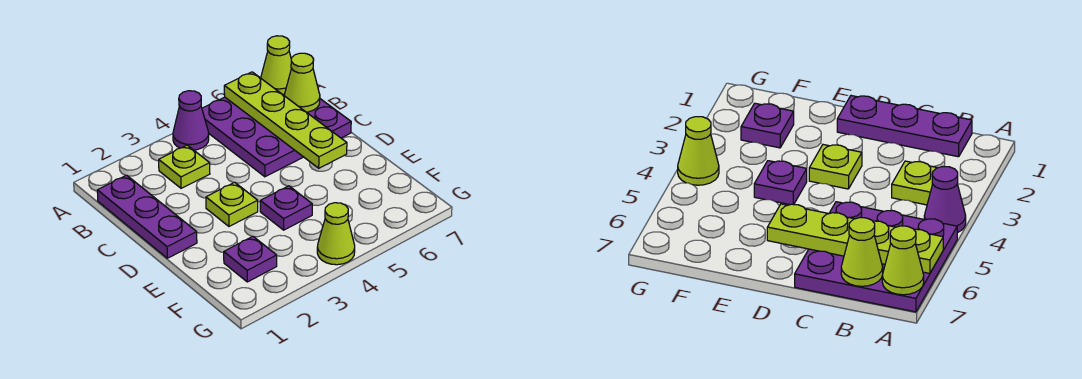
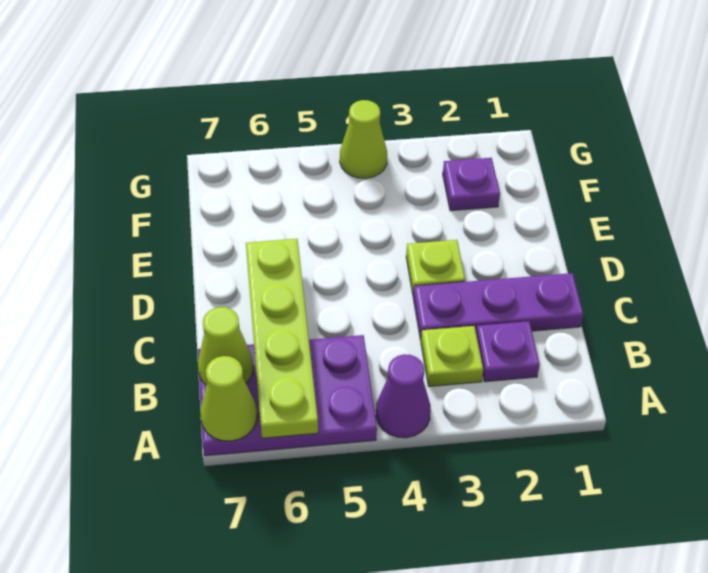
purple plate A5:C7 level 1 -> purple plate A5:B7 level 1
purple plate B1:D1 level 1 -> purple plate C1:C3 level 1
purple plate E4 level 1 -> purple plate B2 level 1

